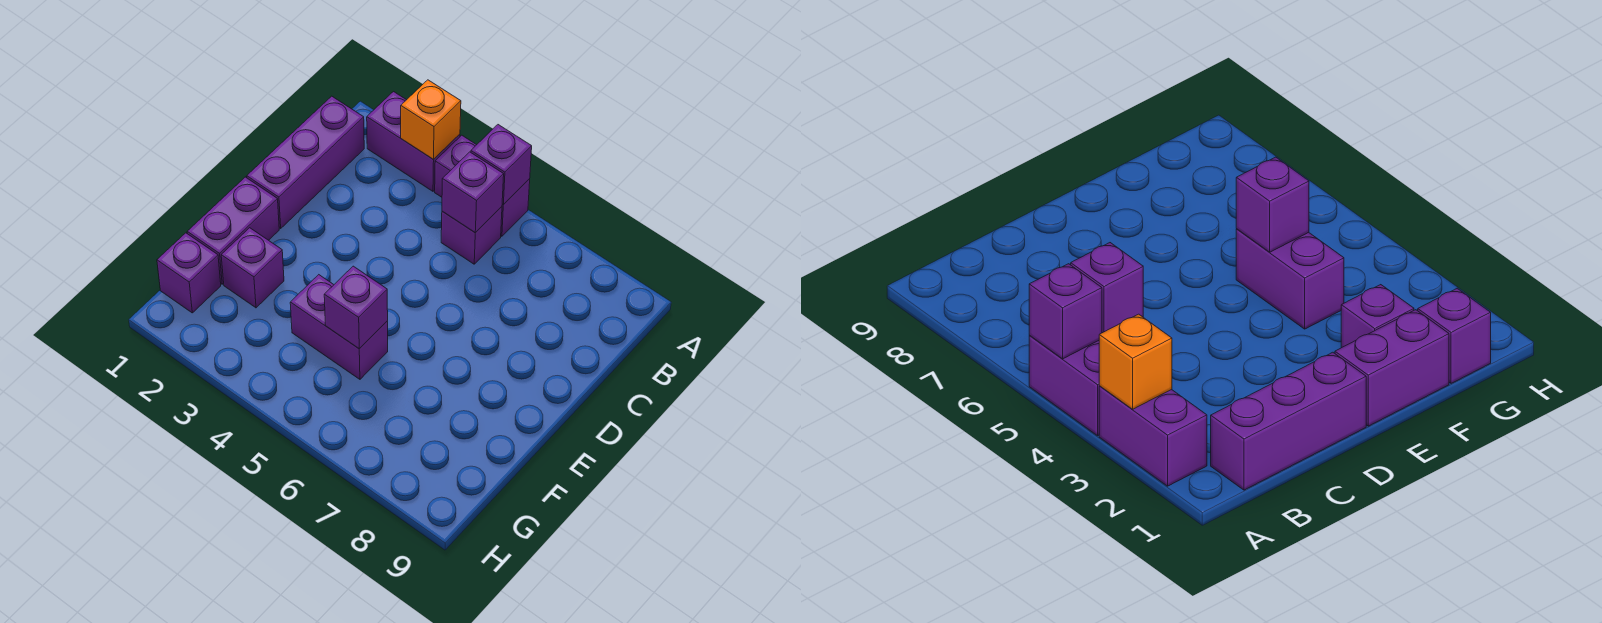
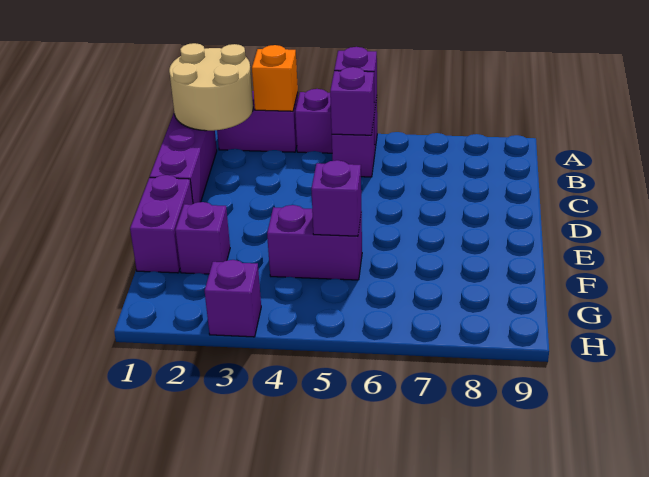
none -> tan round brick A1:B2 level 2
purple brick G1 level 1 -> purple brick H3 level 1

